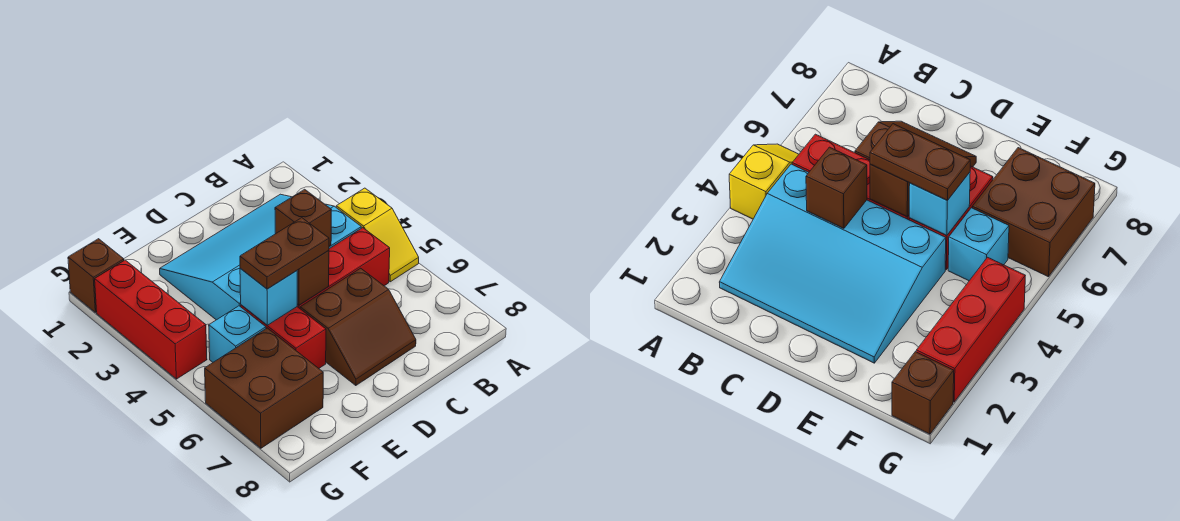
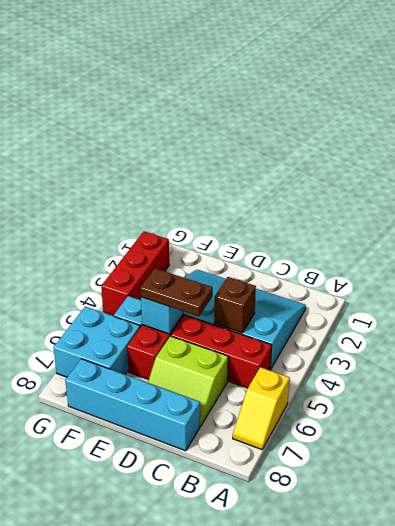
yellow slope A4:A5 level 1 top 4 -> yellow slope A6:A7 level 1 top 6
brown slope C6:D7 level 1 top 6 -> lime slope C6:D7 level 1 top 6
none -> cyan brick C8:F8 level 1
brown brick D5 level 2 -> none
brown brick F6:G7 level 1 -> cyan brick F6:G7 level 1
brown brick G1 level 1 -> none

